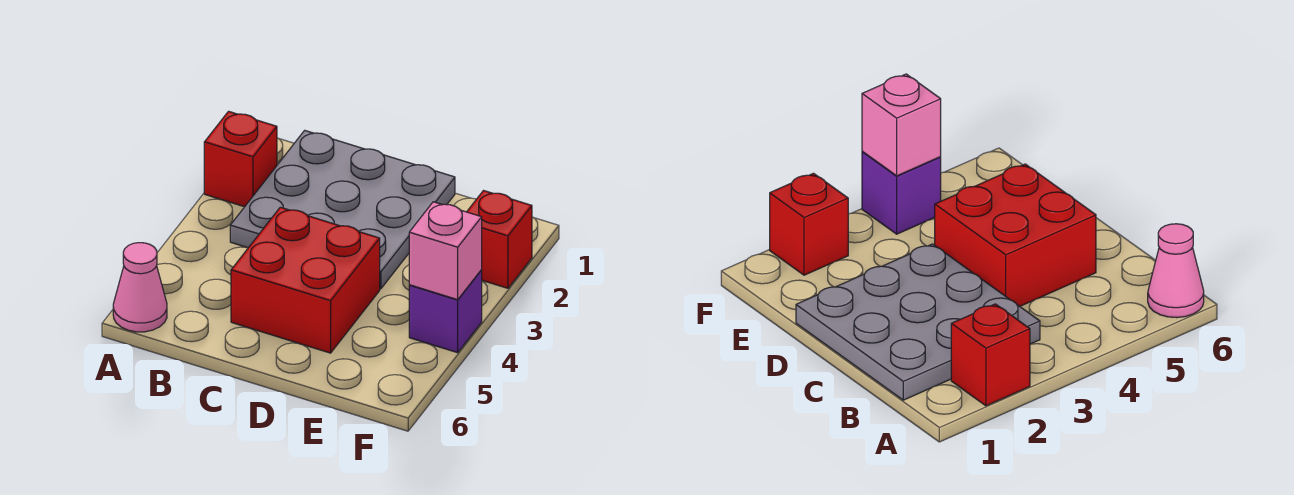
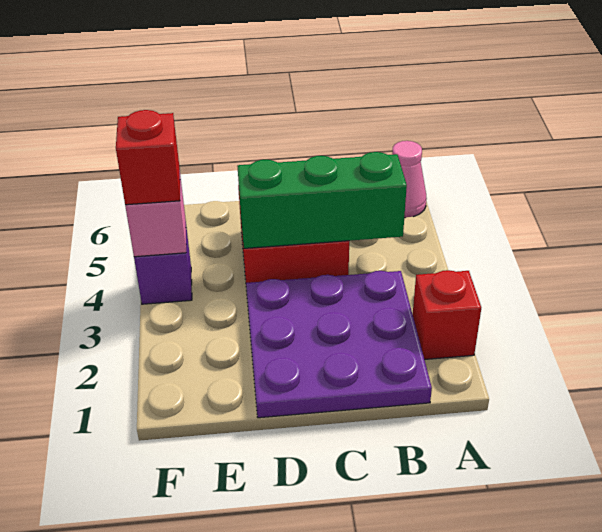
grey plate B1:D3 level 1 -> purple plate B1:D3 level 1
none -> green brick B4:D4 level 2
red brick F2 level 1 -> red brick F4 level 3

